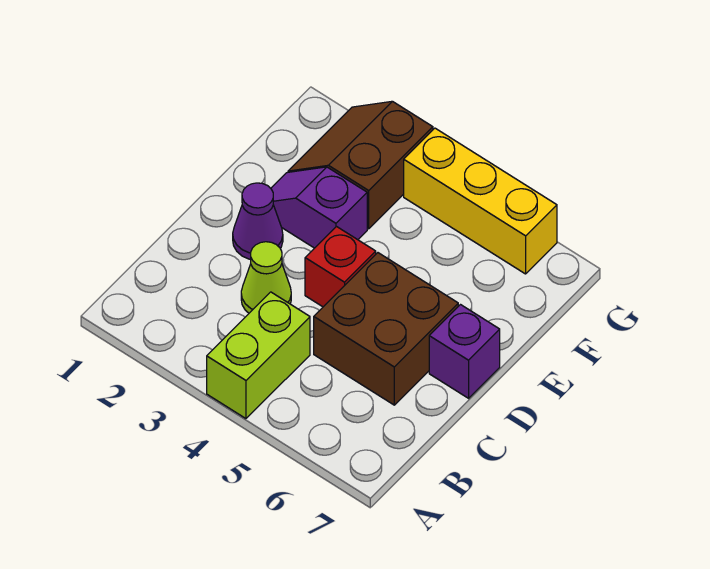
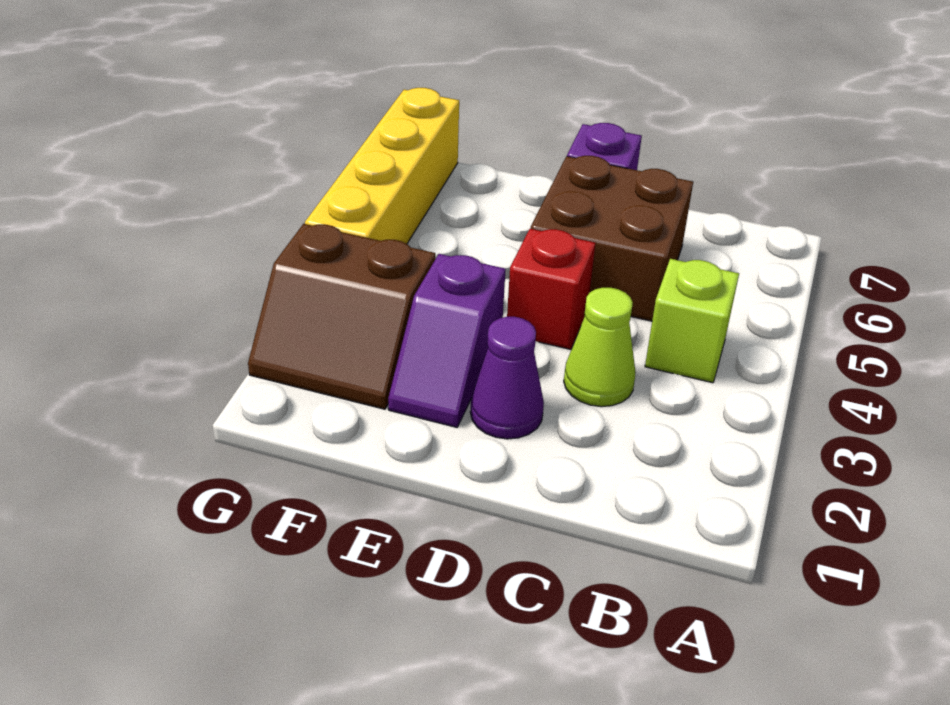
lime brick A4:B4 level 1 -> lime brick B4 level 1
yellow brick G4:G6 level 1 -> yellow brick G4:G7 level 1

